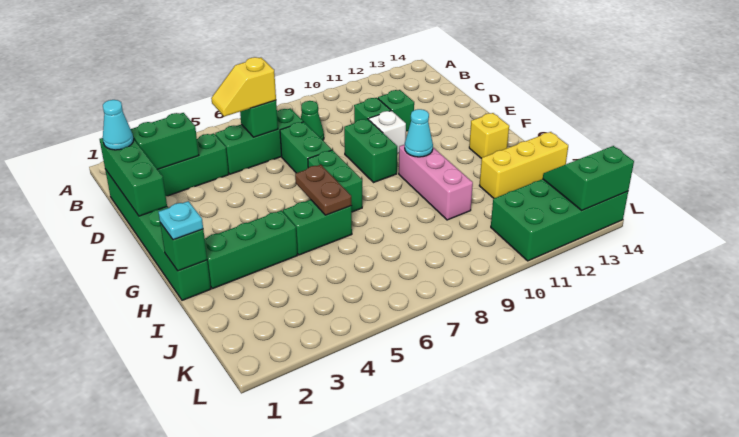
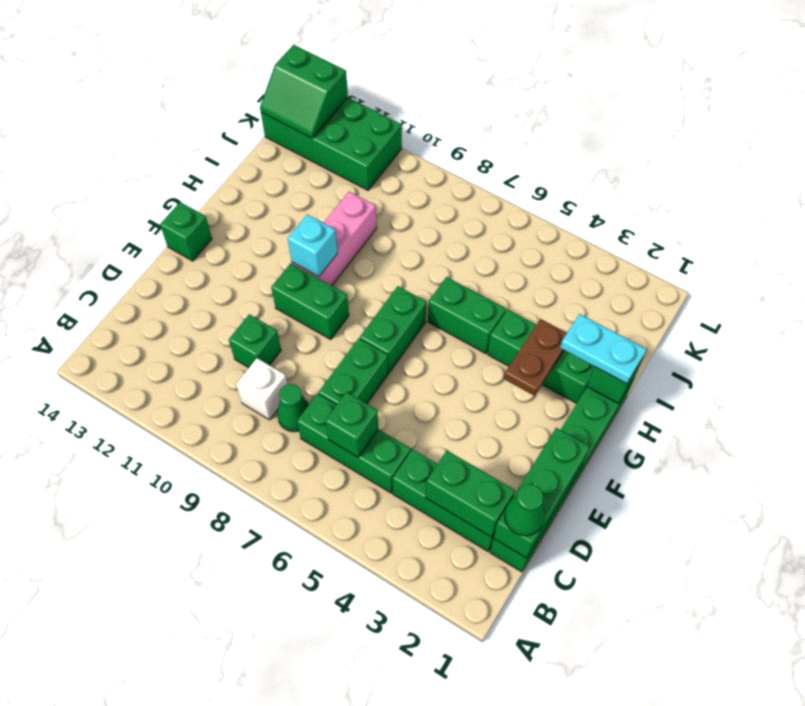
cyan cone C1 level 3 -> green cone C1 level 3
yellow slope C5:C6 level 3 top 6 -> none
green brick D11 level 1 -> green brick F14 level 1
green brick E9:F9 level 1 -> green brick F9:F10 level 1
white brick E10 level 1 -> white brick C9 level 1
brown plate G6:H6 level 2 -> brown plate G3:H3 level 2
cyan cone G10 level 2 -> cyan brick G10 level 2
yellow brick G13 level 1 -> none
cyan plate H1 level 3 -> cyan plate H1:H2 level 3
yellow brick I12:I14 level 1 -> none

